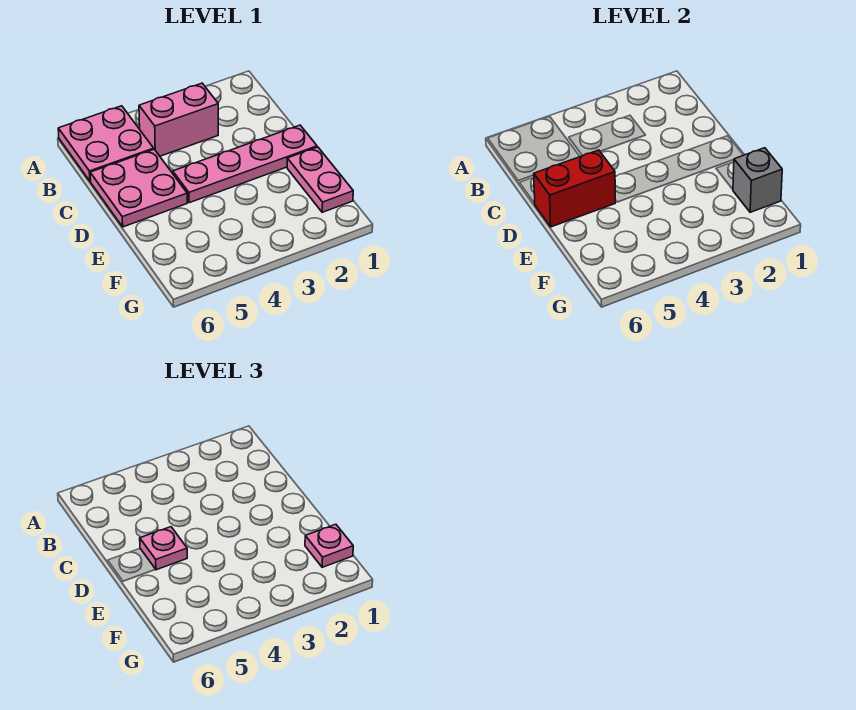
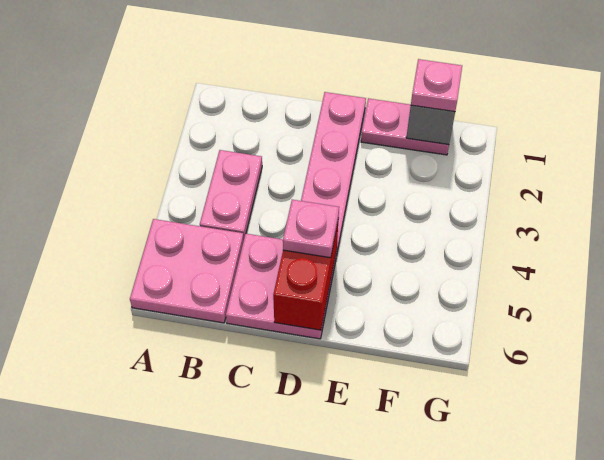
pink brick B3:B4 level 1 -> pink plate B3:B4 level 1

